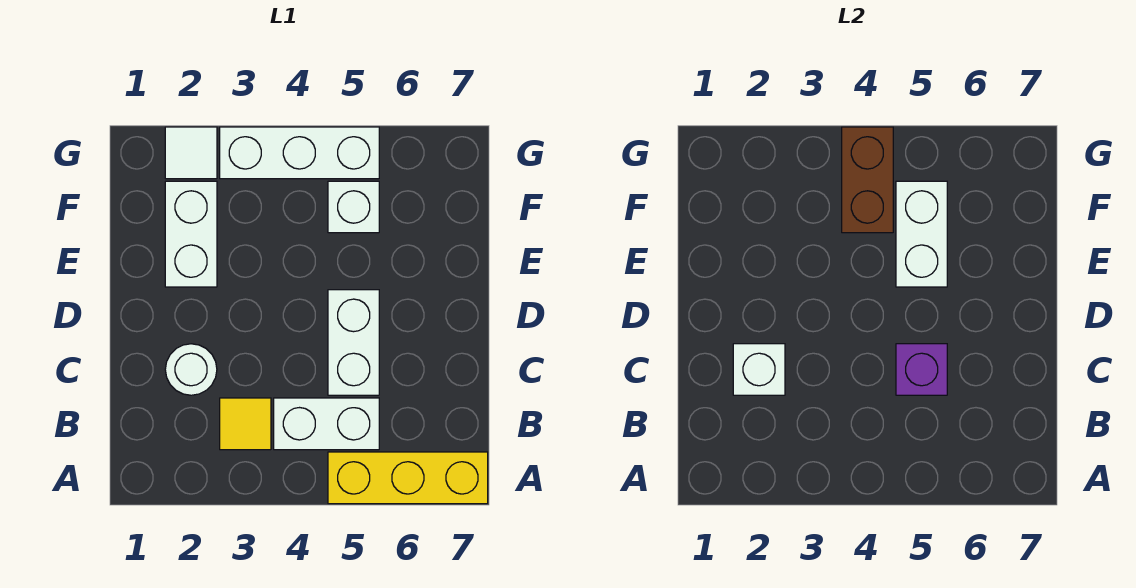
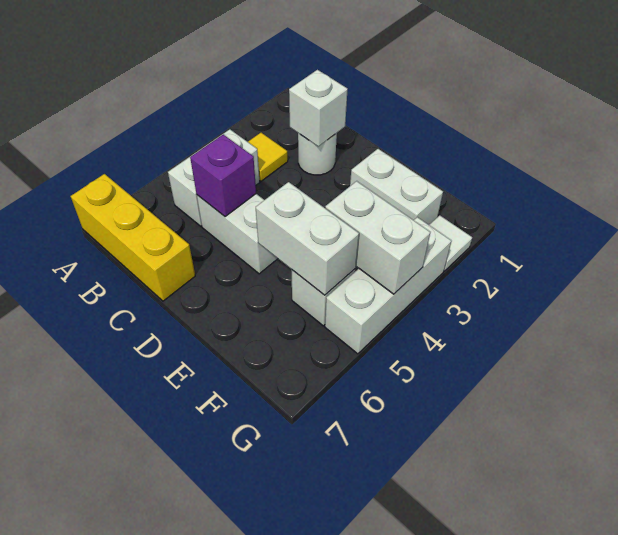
yellow brick A5:A7 level 1 -> yellow brick A7:C7 level 1
brown brick F4:G4 level 2 -> white brick F4:G4 level 2

